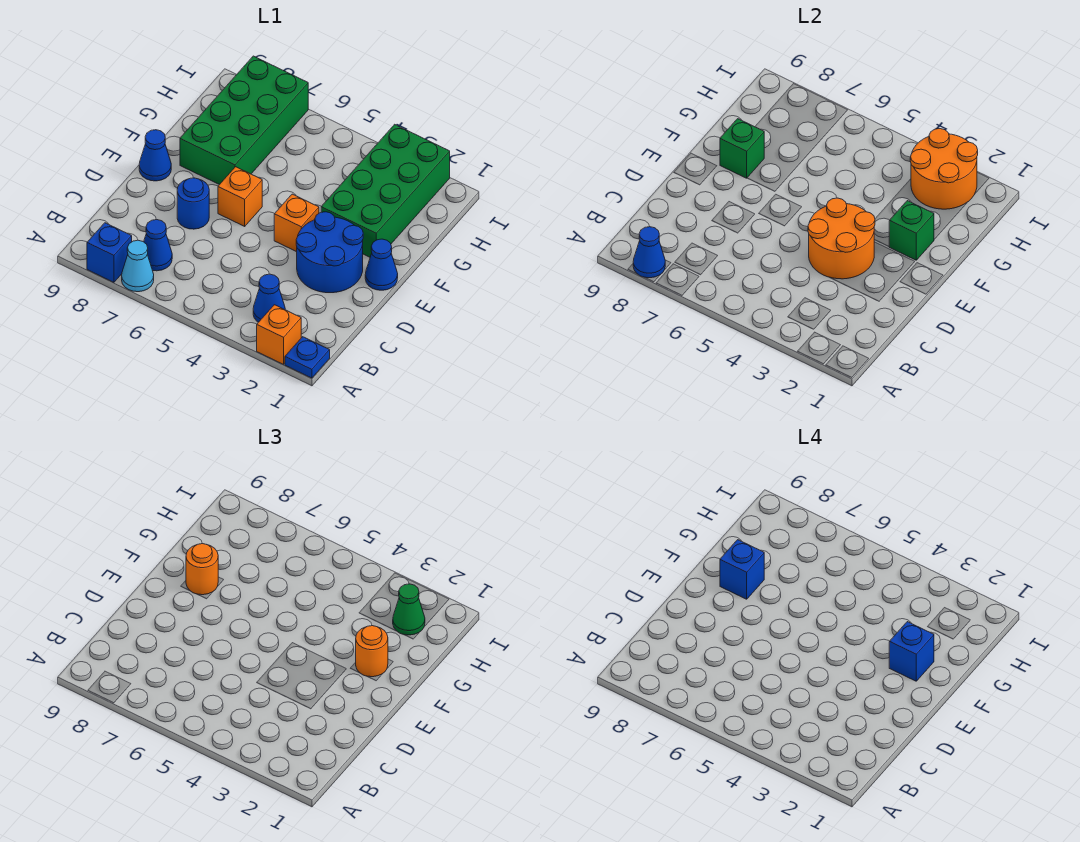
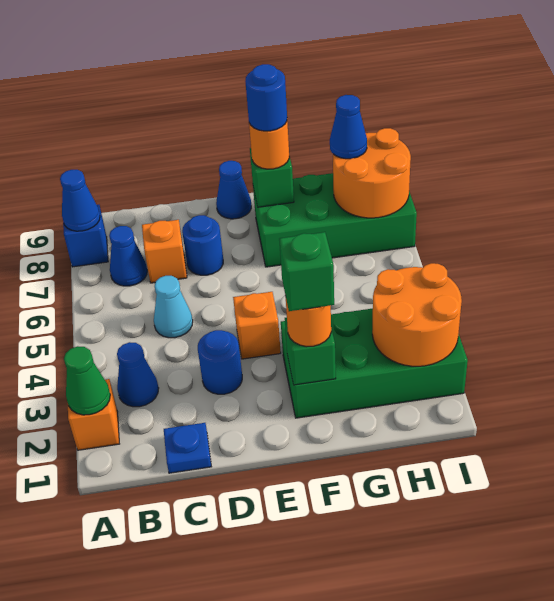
blue plate A1 level 1 -> blue plate C1 level 1
cyan cone A7 level 1 -> cyan cone C5 level 1
blue round brick D2:E3 level 1 -> blue round brick D3 level 1
orange round brick D3:E4 level 2 -> orange round brick H7:I8 level 2
blue cone E1 level 1 -> blue cone H8 level 3
orange brick E6 level 1 -> orange brick C7 level 1
blue brick F2 level 4 -> green brick F2 level 4
blue brick F8 level 4 -> blue round brick F8 level 4
green cone H2 level 3 -> green cone A2 level 2

